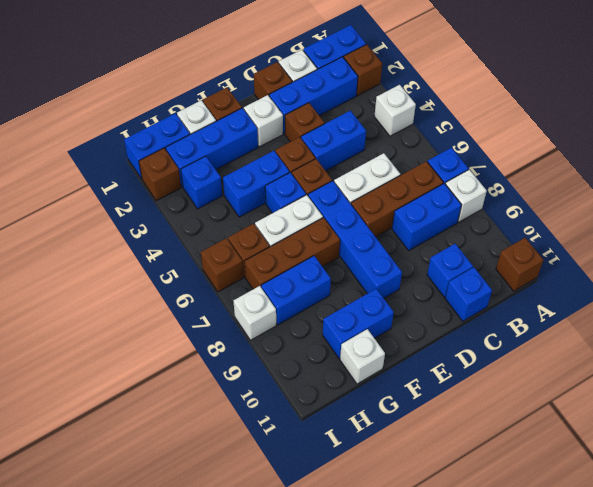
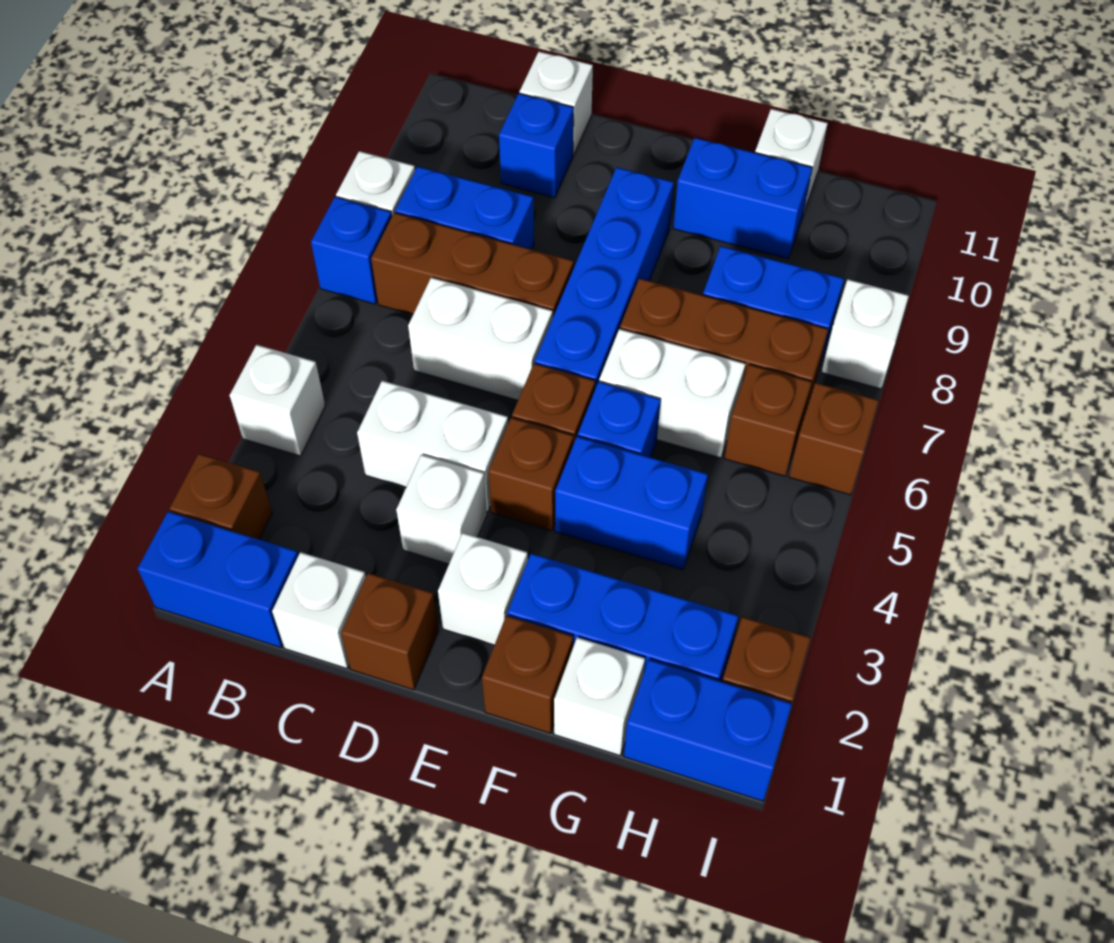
brown brick A11 level 1 -> none
blue brick B2:D2 level 1 -> none
blue brick C4:D4 level 1 -> white brick C4:D4 level 1
blue brick C11 level 1 -> white brick C11 level 1
brown brick D3 level 1 -> white brick D3 level 1
blue brick H3 level 1 -> none

